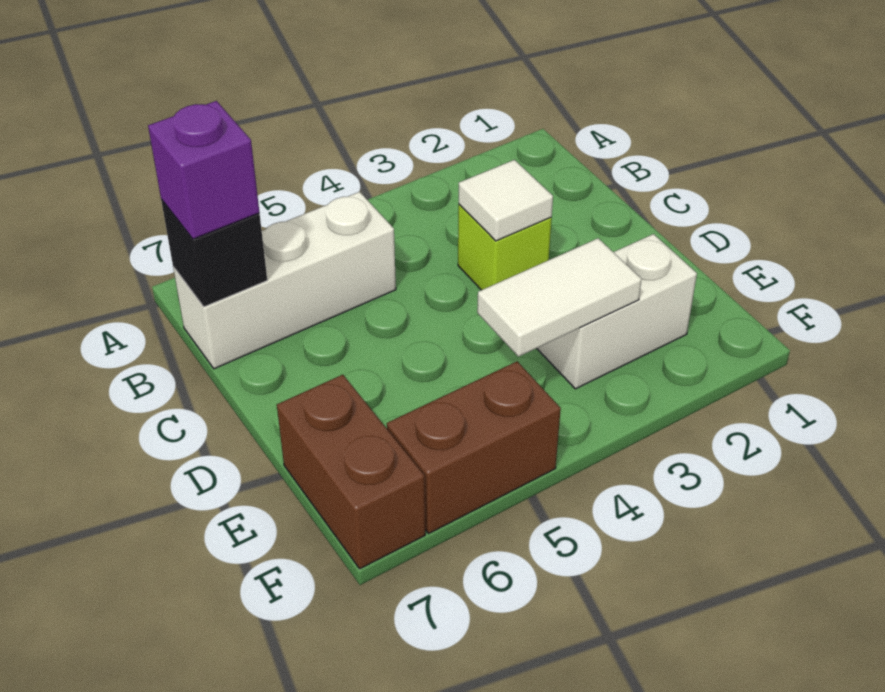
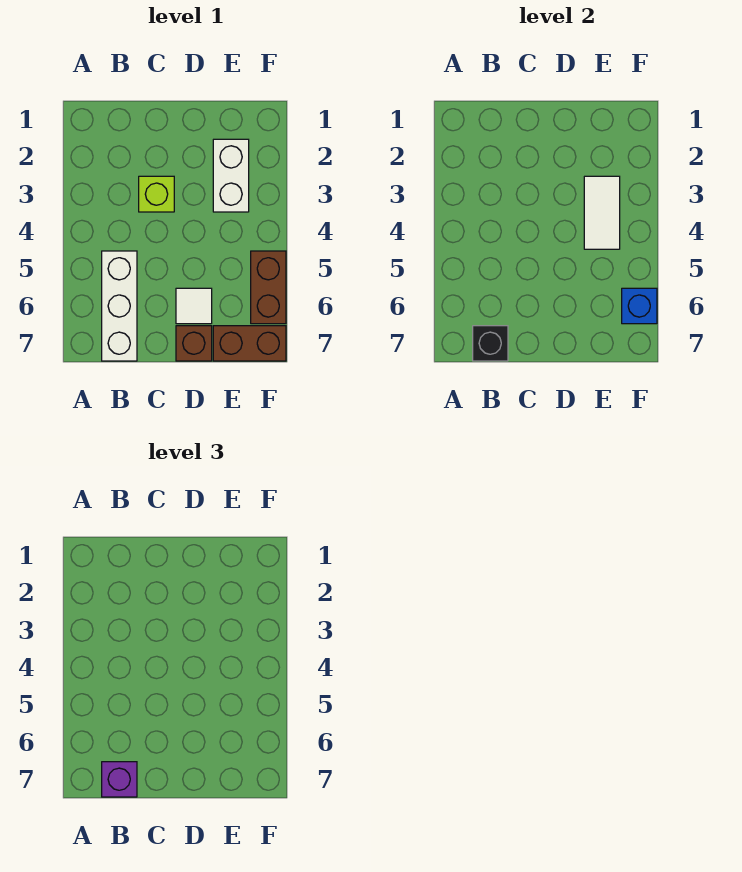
white tile C3 level 2 -> white tile D6 level 1
none -> brown brick D7 level 1
none -> blue brick F6 level 2

